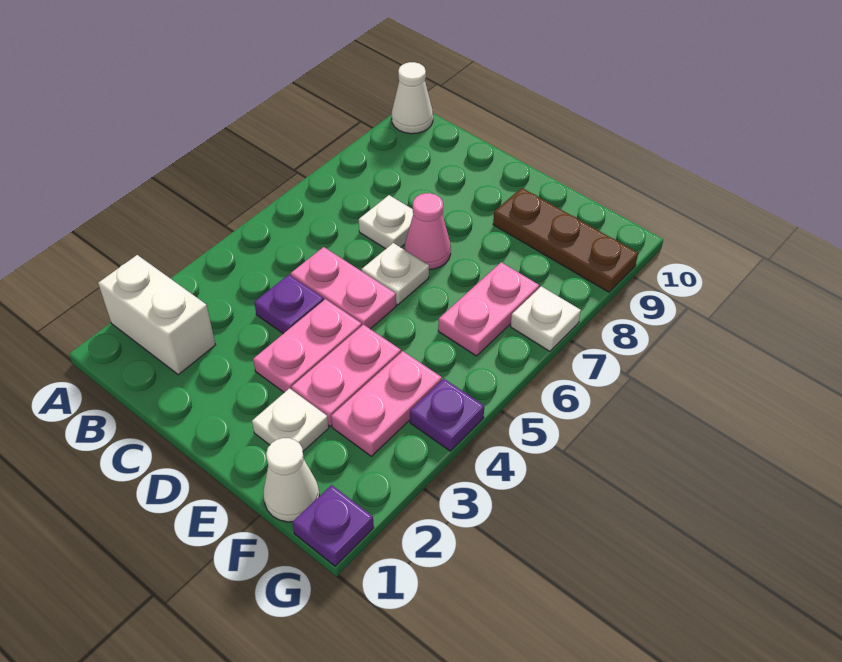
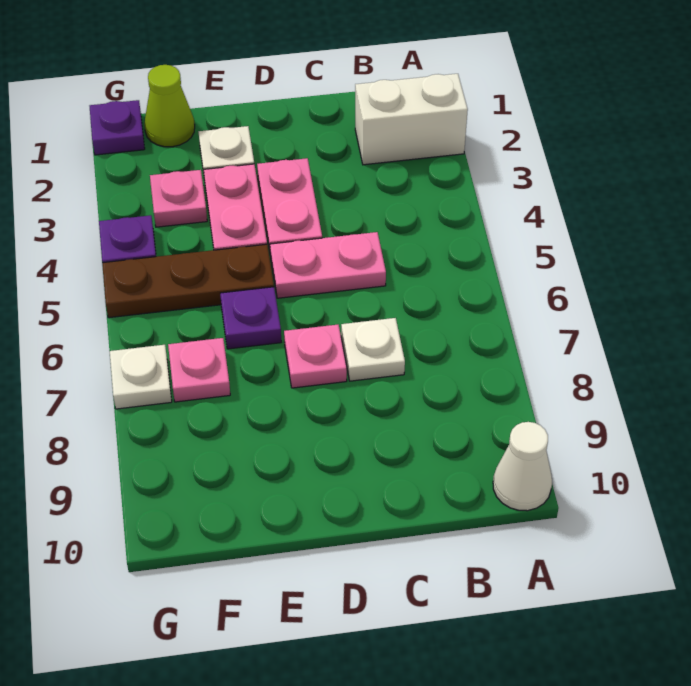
purple plate C4 level 1 -> purple plate E6 level 1
white plate D6 level 1 -> none
pink cone D7 level 1 -> pink plate D7 level 1
brown plate E9:G9 level 1 -> brown plate E5:G5 level 1
white cone F1 level 1 -> lime cone F1 level 1
pink plate F3:F4 level 1 -> pink plate F3 level 1
pink plate F6:F7 level 1 -> pink plate F7 level 1

